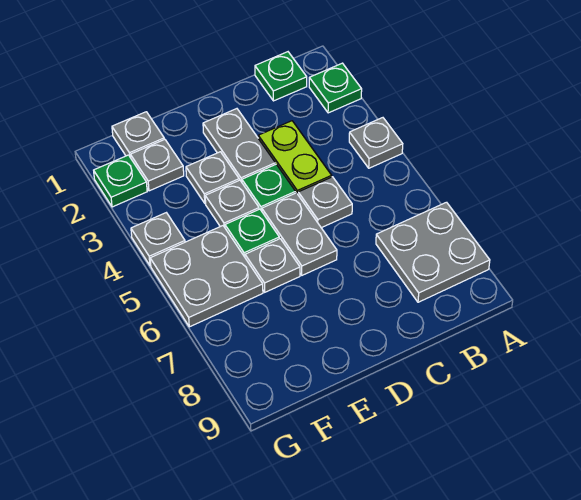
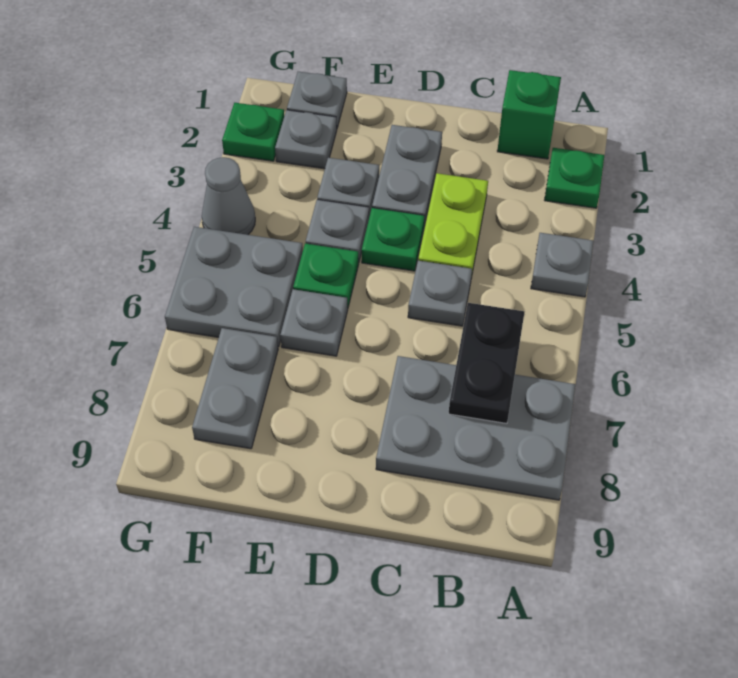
grey plate A7:B8 level 1 -> grey plate A7:C8 level 1
green plate B1 level 1 -> green brick B1 level 1
none -> black plate B6:B7 level 2
grey plate D5:D6 level 1 -> grey plate F7:F8 level 1
grey plate G4 level 1 -> grey cone G4 level 1

